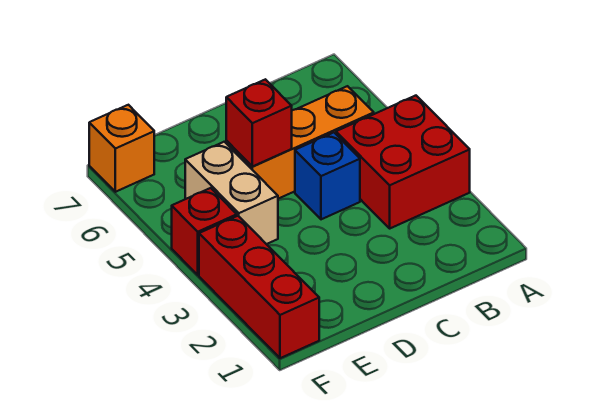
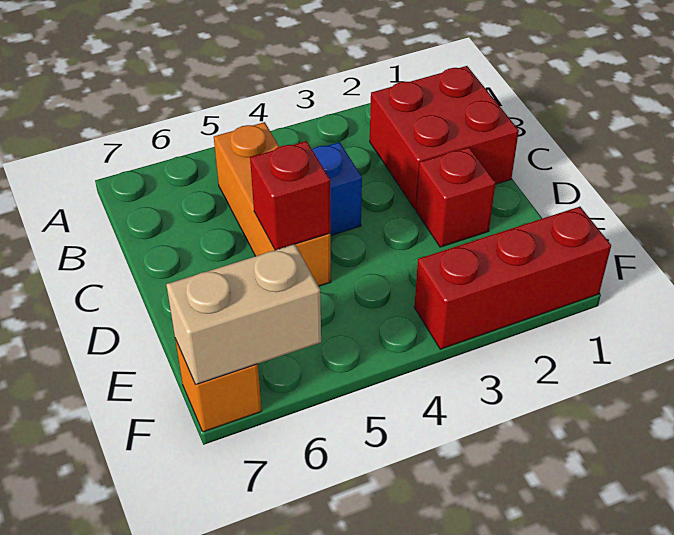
red brick A3:B4 level 1 -> red brick B1:C2 level 1
tan brick E4:E5 level 1 -> tan brick F6:F7 level 2
red brick F4 level 1 -> red brick D2 level 1

